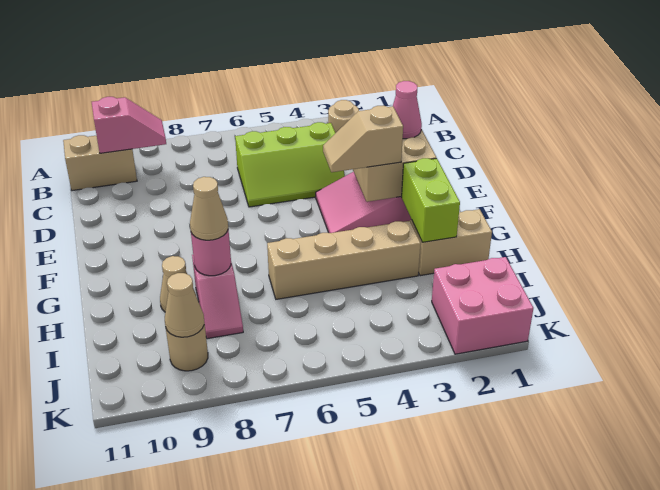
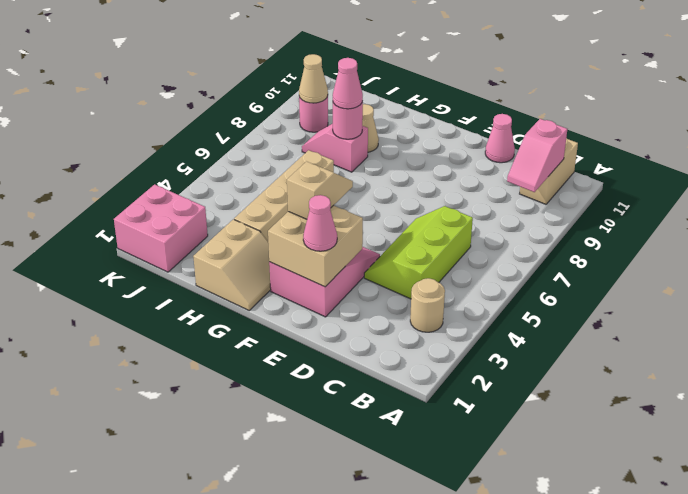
none -> pink cone D11 level 1
lime brick G2:H2 level 2 -> none
tan cone H8 level 3 -> pink cone H8 level 3
tan round brick J9 level 1 -> pink round brick J9 level 1

